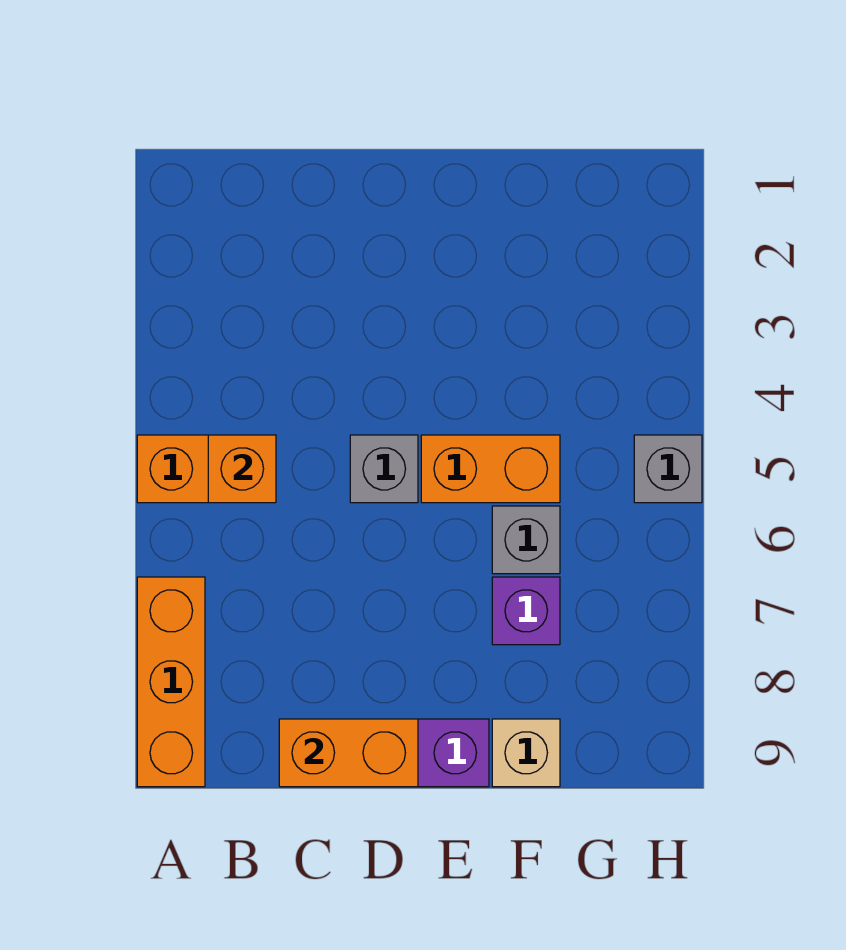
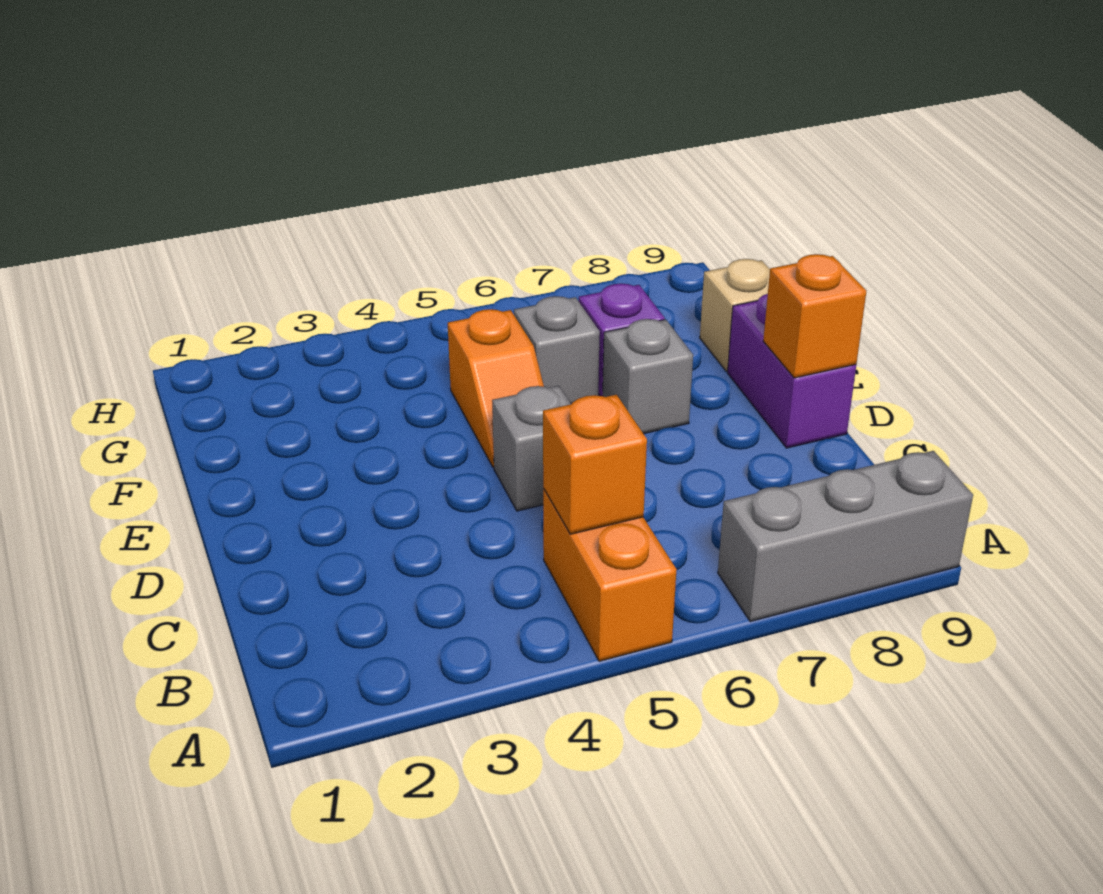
orange brick A7:A9 level 1 -> grey brick A7:A9 level 1
orange brick C9:D9 level 2 -> orange brick D9 level 2
orange brick E5:F5 level 1 -> orange slope E5:F5 level 1 top F
grey brick H5 level 1 -> grey brick E7 level 1

